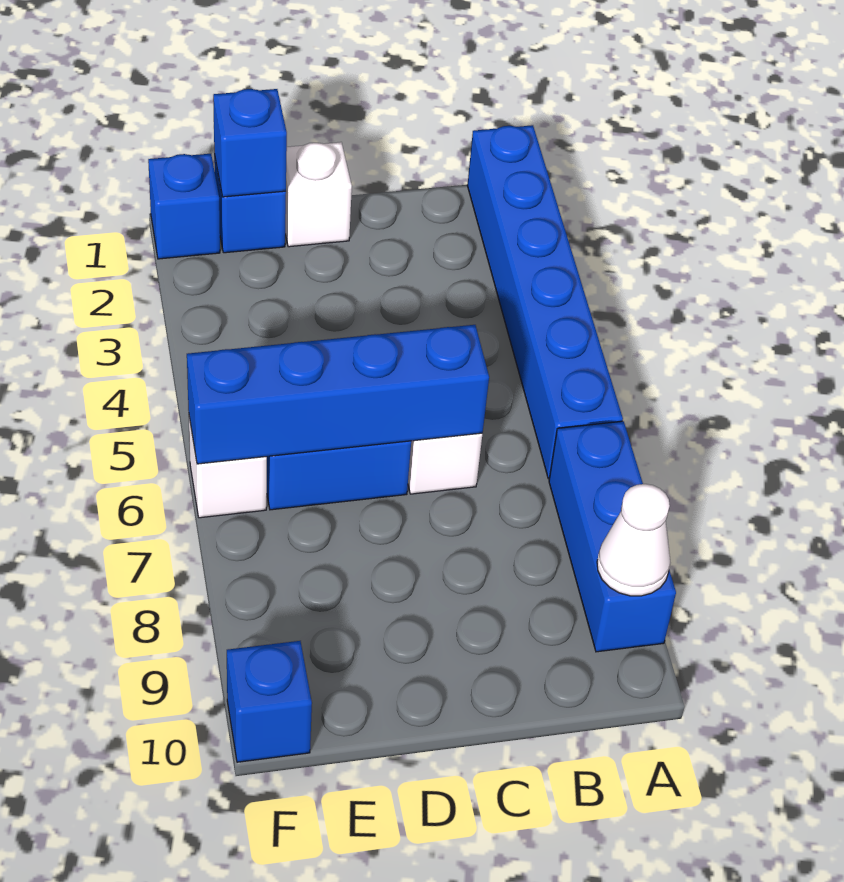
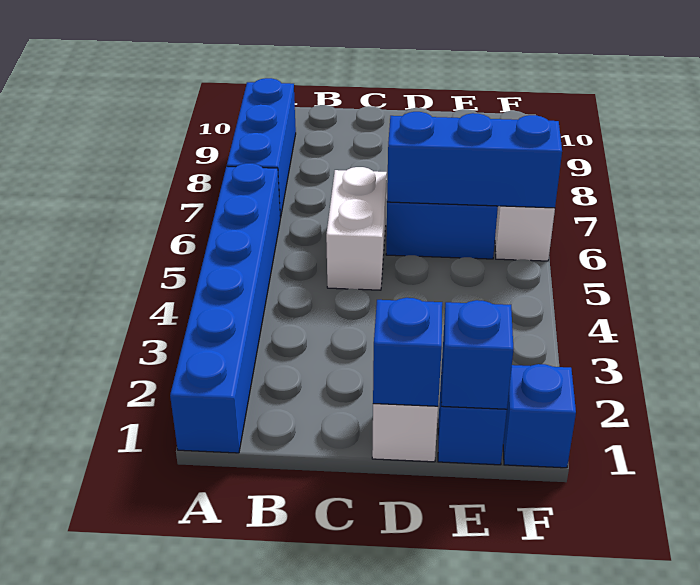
white cone A9 level 2 -> none
blue brick C6:F6 level 2 -> blue brick D6:F6 level 2
blue brick F10 level 1 -> blue brick D1 level 2

